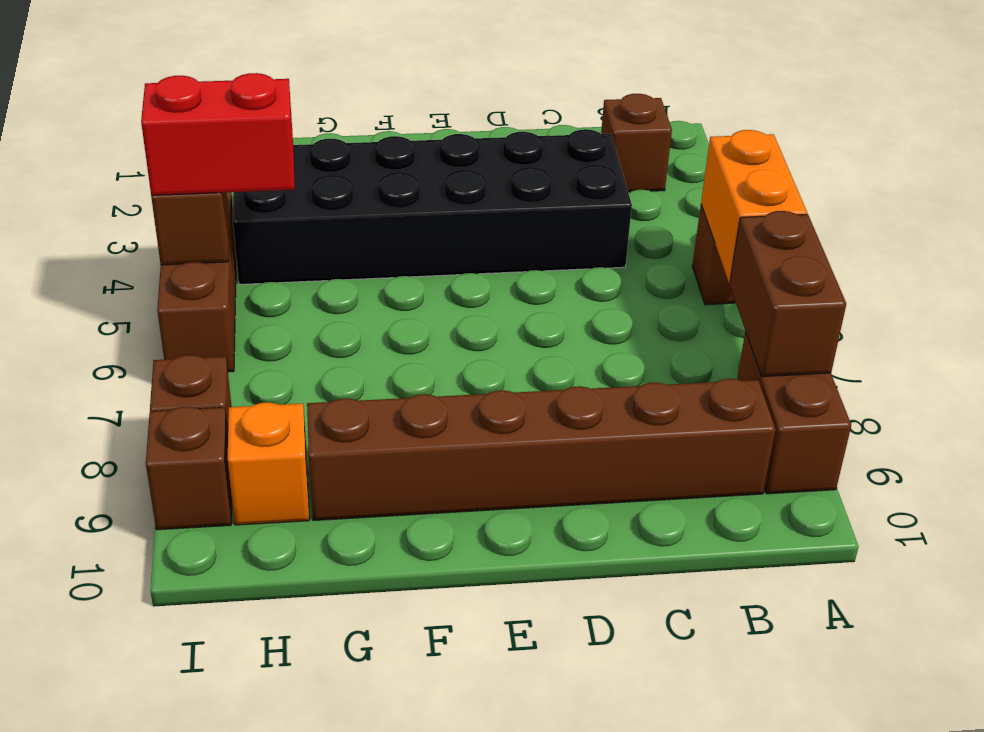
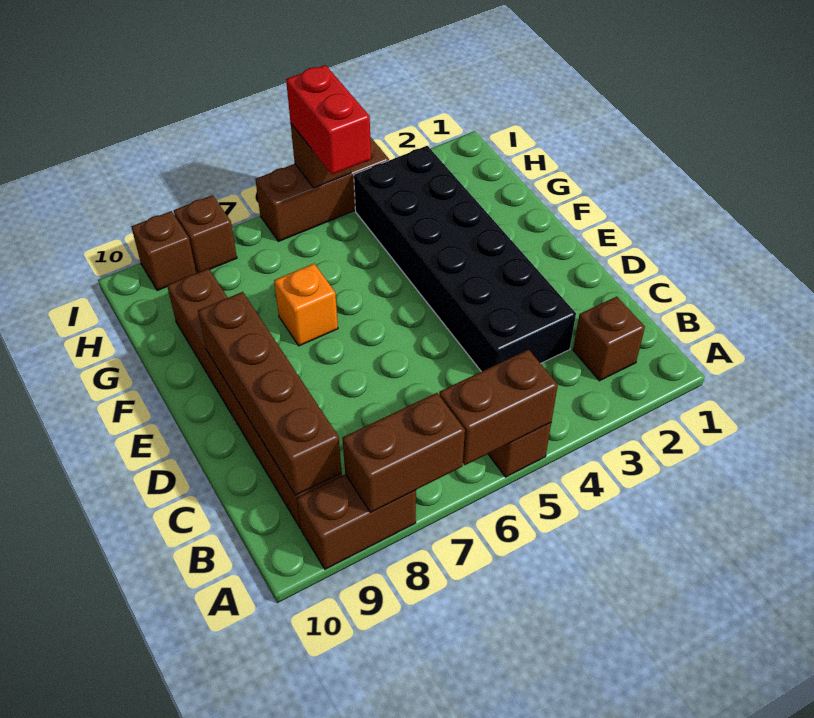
orange brick A5:A6 level 2 -> brown brick A5:A6 level 2
none -> brown brick B9:E9 level 2
orange brick H9 level 1 -> orange brick F7 level 1

